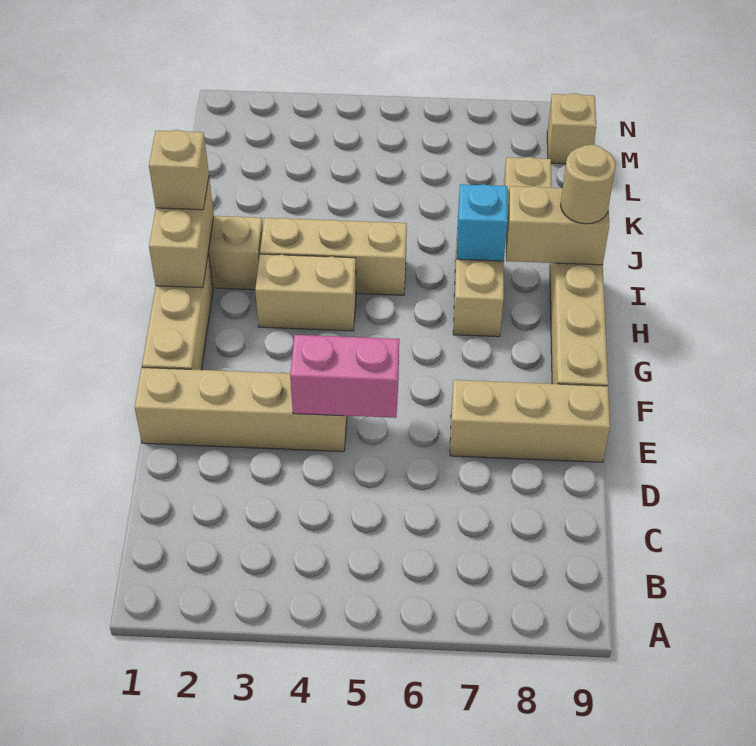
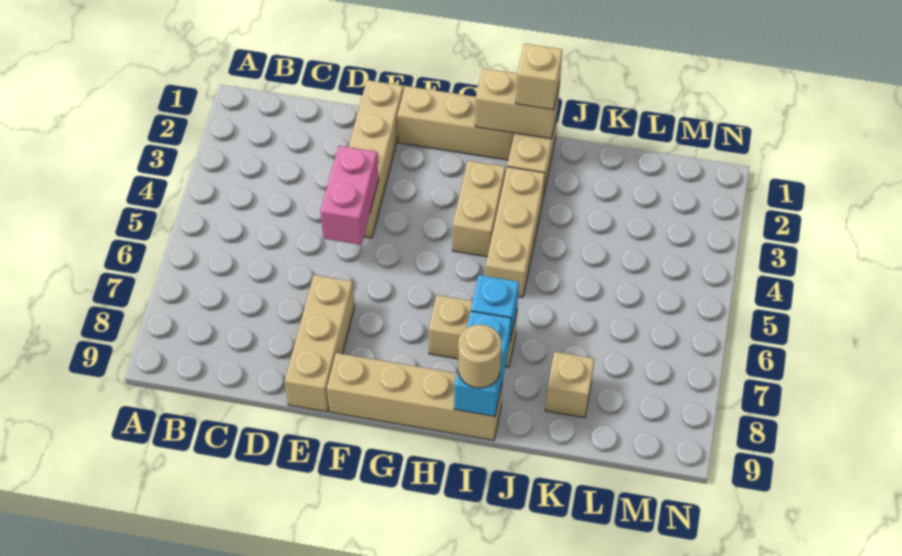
tan brick I8:I9 level 2 -> cyan brick I8:I9 level 2
tan brick M9 level 1 -> none

